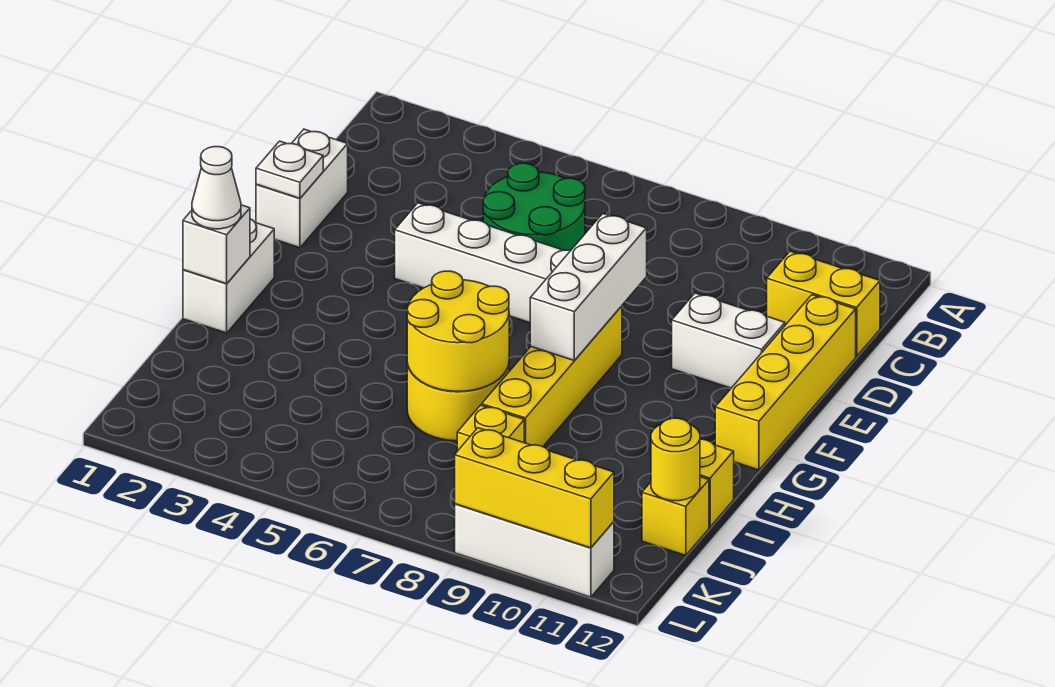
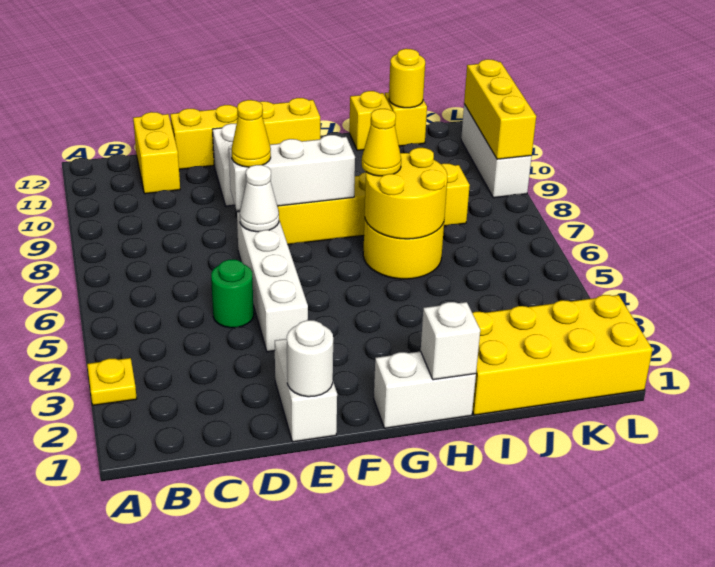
none -> yellow plate A3 level 1
green round brick C5:D6 level 1 -> green round brick D5 level 1
white brick D1:E1 level 1 -> white brick E1:E2 level 1
white plate E1 level 2 -> white round brick E1 level 2
none -> yellow cone E8 level 3
white cone H1 level 3 -> white cone E7 level 2
none -> yellow cone H7 level 3
none -> yellow brick I1:L2 level 1

